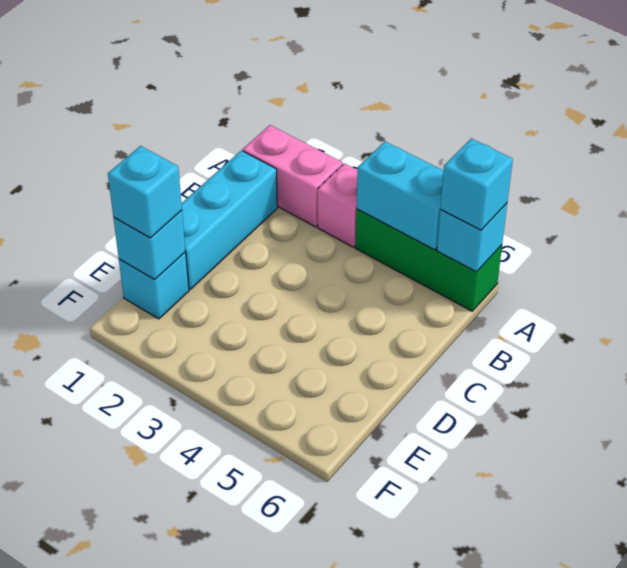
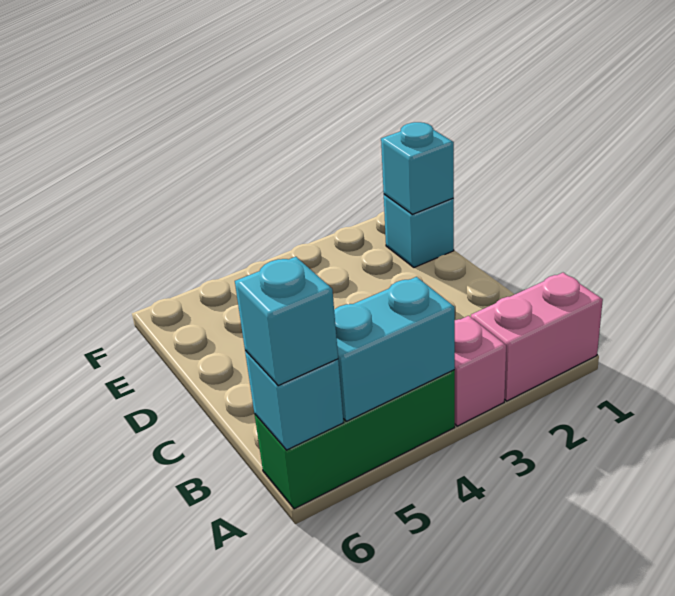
cyan brick B1:D1 level 1 -> none
cyan brick E1 level 3 -> none

